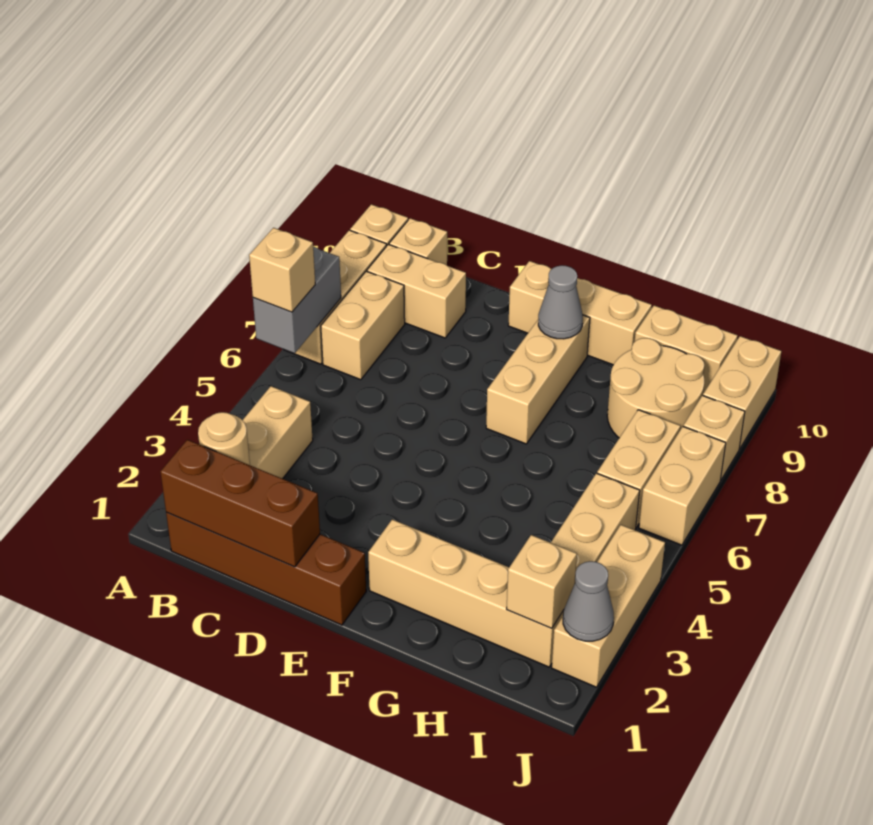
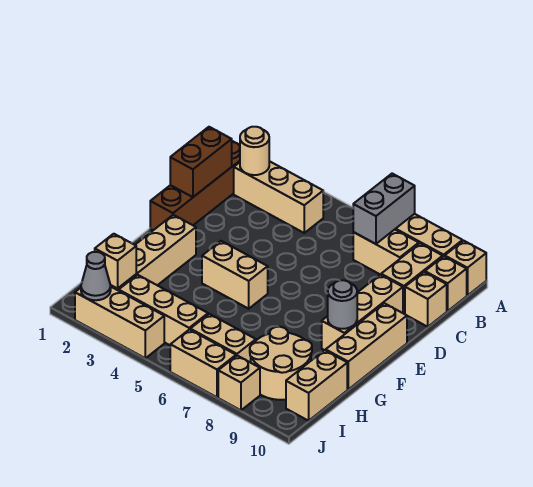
grey brick A6:A7 level 2 -> grey brick A7:B7 level 2
tan brick A6 level 3 -> tan brick C10 level 1
brown brick B1:D1 level 2 -> brown brick C1:D1 level 2
tan brick F7:F9 level 1 -> tan brick D9:F9 level 1
grey cone F9 level 2 -> grey round brick F9 level 2
tan brick J9:J10 level 1 -> tan brick F4:F5 level 1

